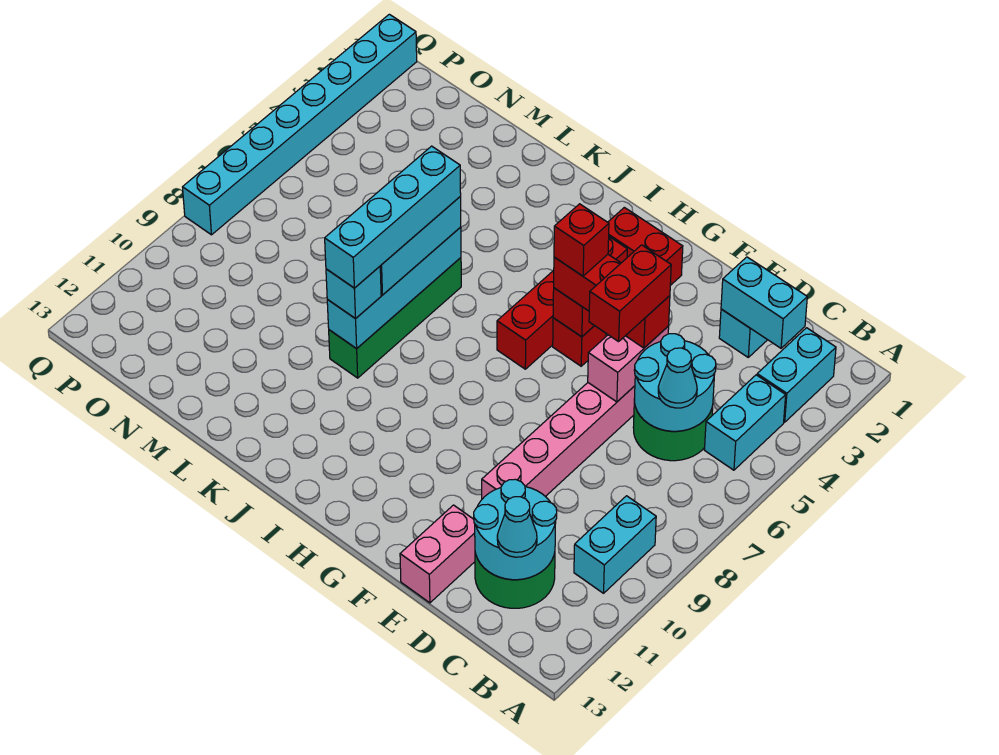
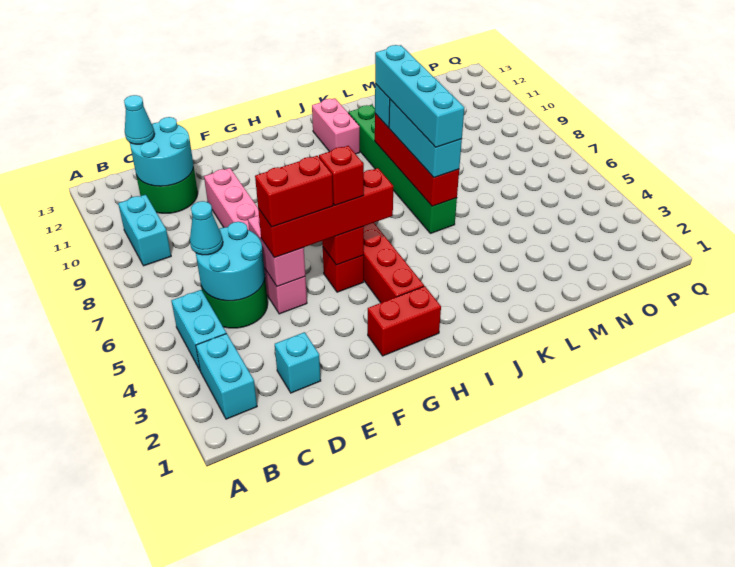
cyan brick C2:D2 level 2 -> none
red brick E5:G5 level 3 -> red brick E5:H5 level 3
red brick E5:E6 level 4 -> red brick E5:F5 level 4
pink brick E12:E13 level 1 -> pink brick J11:J12 level 1
green brick K6:K9 level 1 -> green brick K6:K11 level 1
cyan brick K6:K9 level 2 -> red brick K6:K9 level 2
cyan brick Q1:Q8 level 1 -> none

